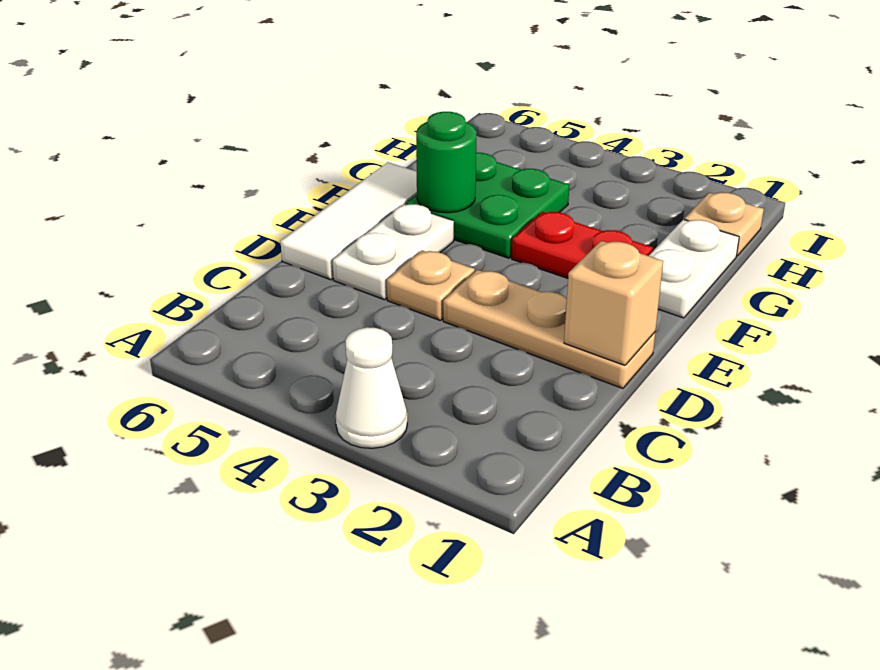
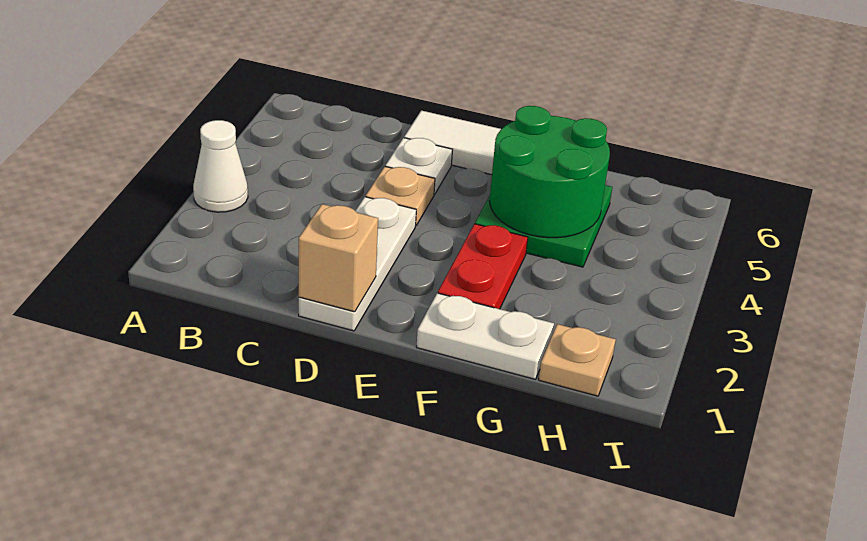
tan plate D1:D3 level 1 -> white plate D1:D3 level 1
white plate D5:E5 level 1 -> white plate D5 level 1
green round brick F5 level 2 -> green round brick F4:G5 level 2

